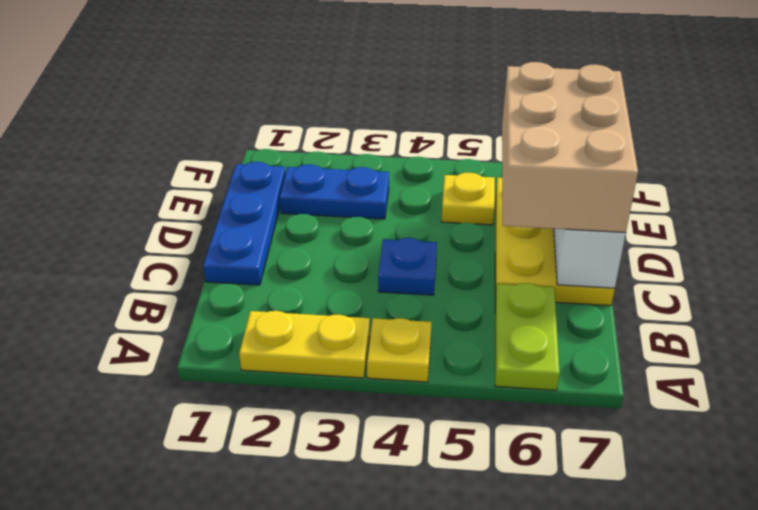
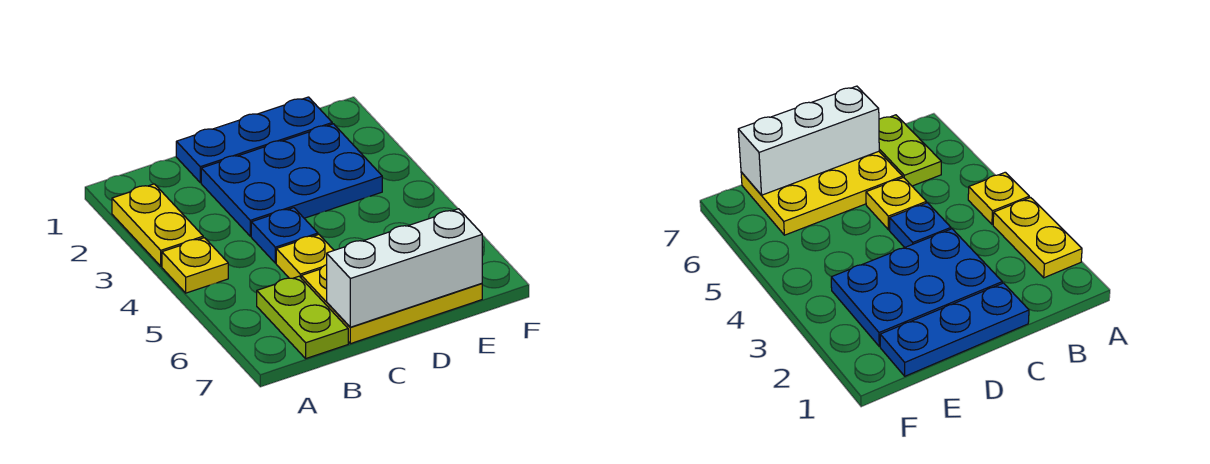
lime plate A6:B6 level 1 -> lime plate B6:B7 level 1
tan brick C6:E7 level 3 -> none
blue plate E2:E3 level 1 -> blue plate C2:E3 level 1
yellow plate E5 level 1 -> yellow plate C5 level 1

